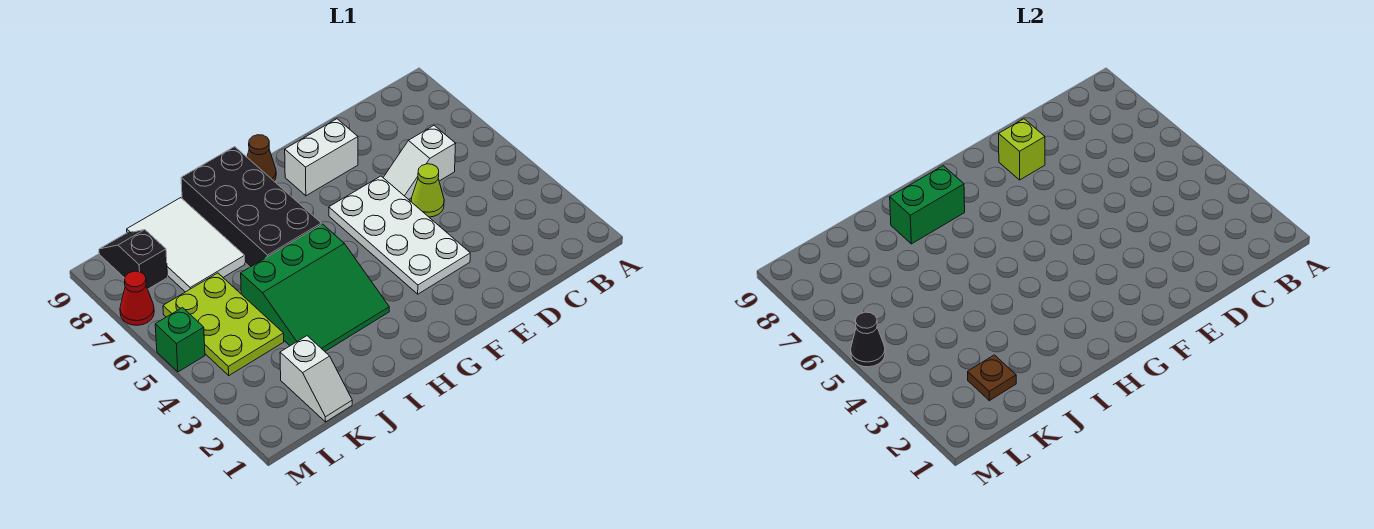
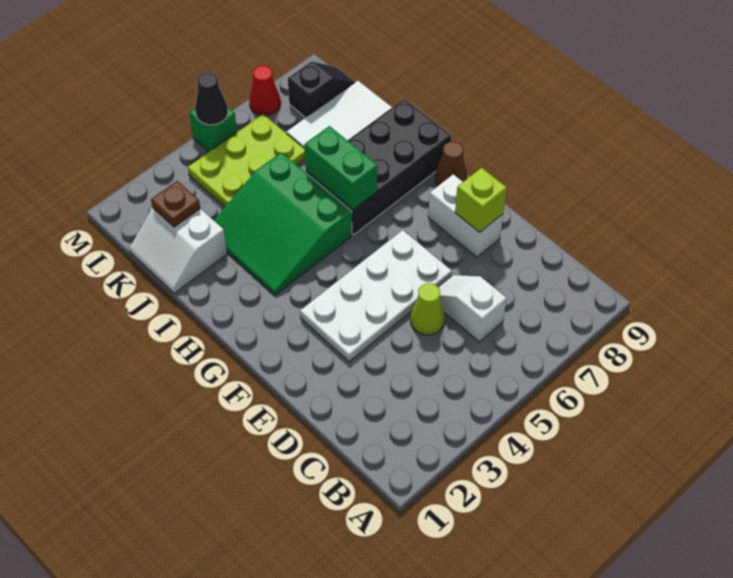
green brick H8:I8 level 2 -> green brick H6:I6 level 2
white slope K1:K2 level 1 top 2 -> white slope J1:K2 level 1 top 2

